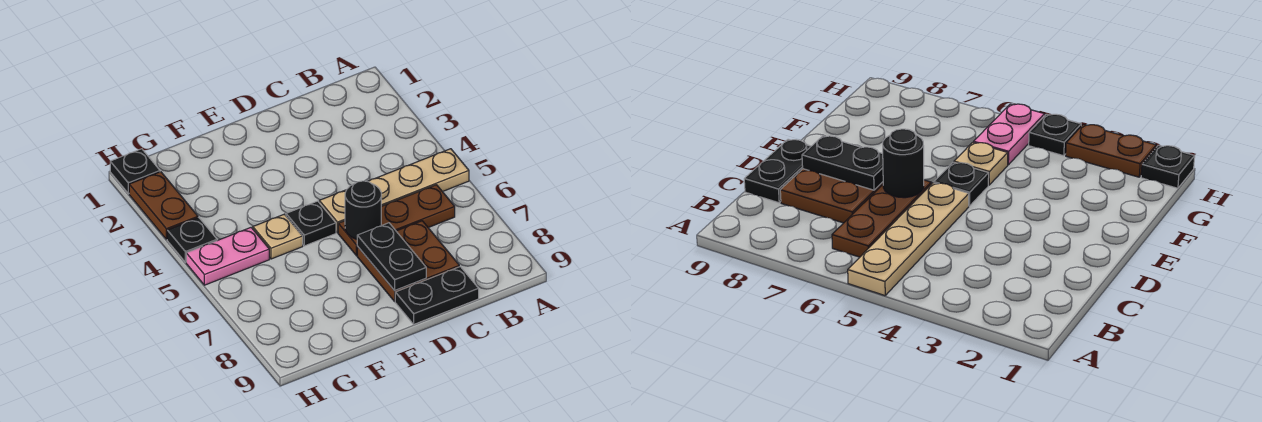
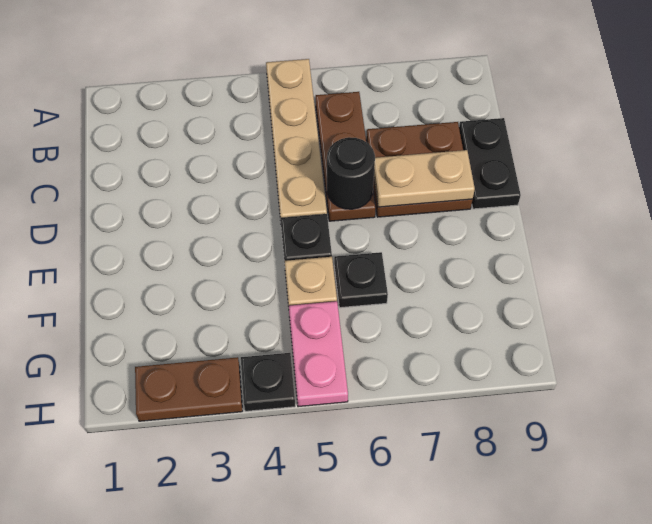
black plate D7:D8 level 2 -> tan plate D7:D8 level 2
black plate H1 level 1 -> black plate F6 level 1

